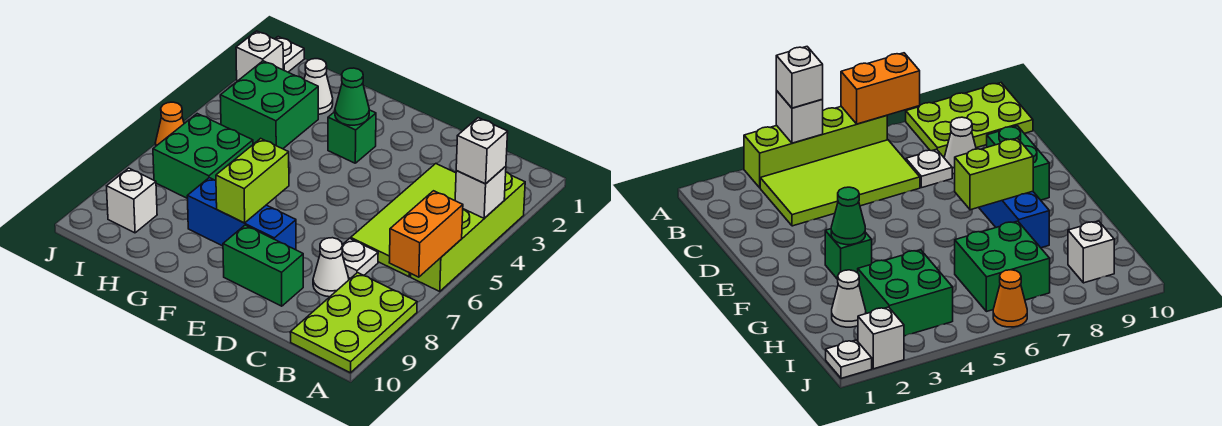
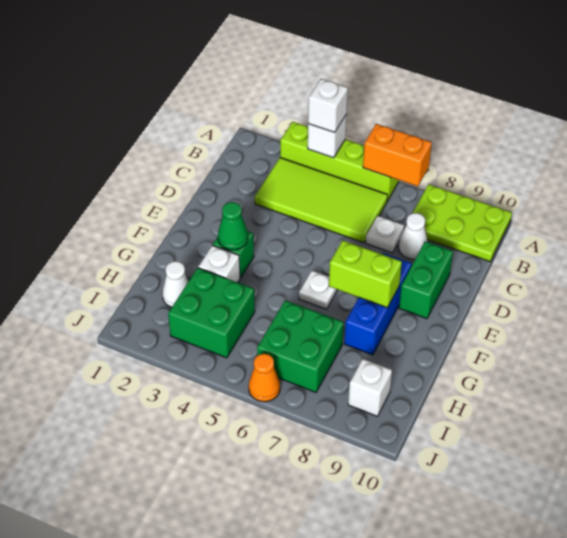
white plate J1 level 1 -> white plate F6 level 1
white brick J2 level 1 -> white brick G3 level 1

